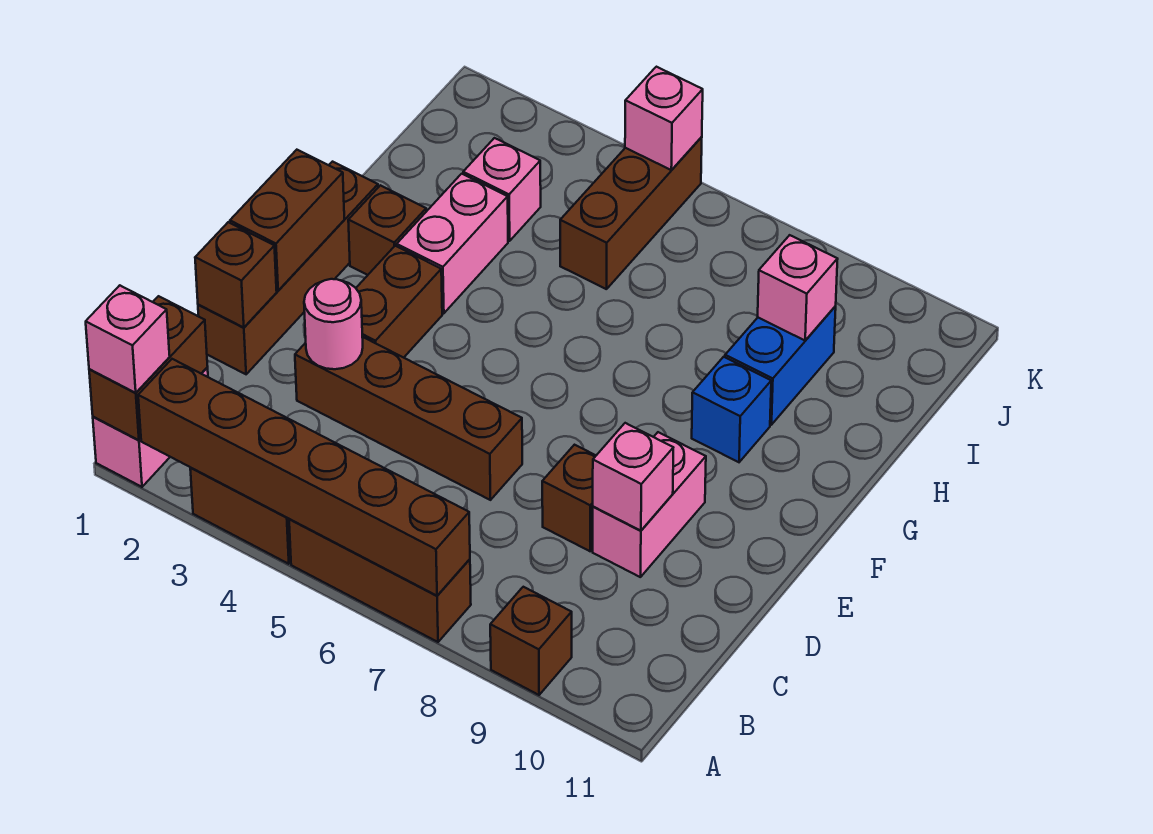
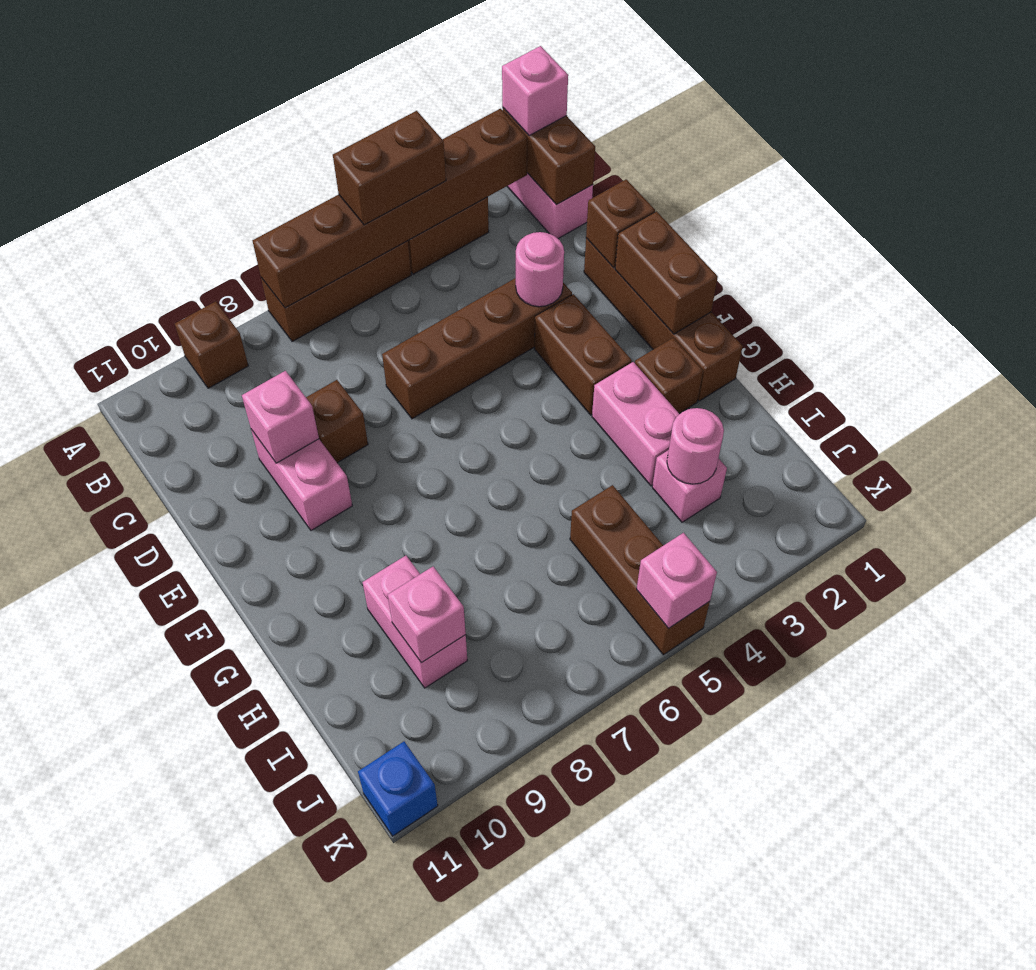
none -> brown brick A4:A5 level 3
blue brick G9 level 1 -> blue brick K11 level 1
blue brick H9:I9 level 1 -> pink brick H9:I9 level 1
none -> pink round brick I3 level 2

